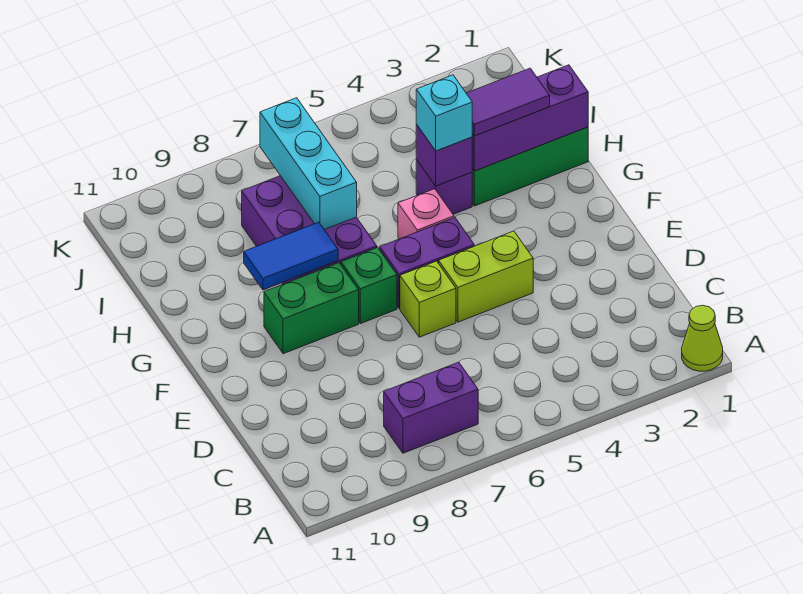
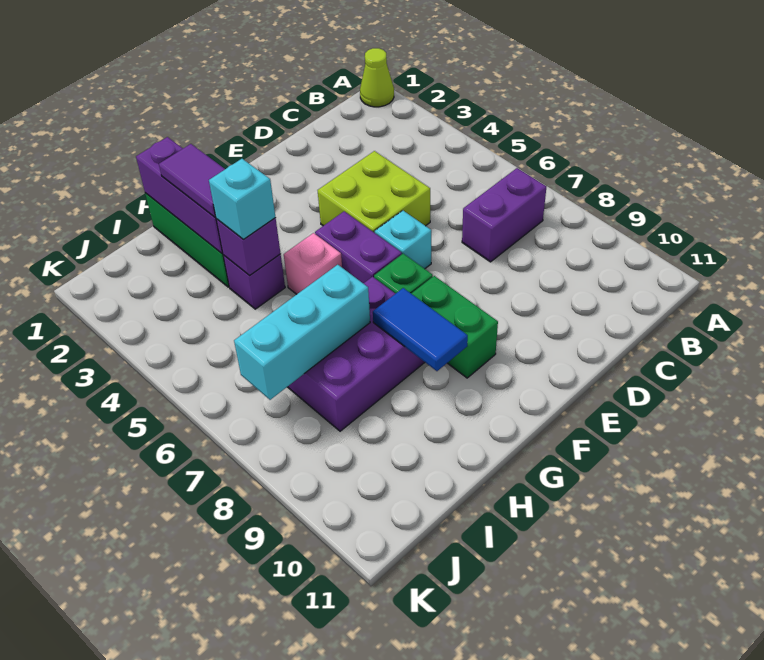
purple brick B7:B8 level 1 -> purple brick B7:C7 level 1
lime brick E4:E5 level 1 -> lime brick D4:E5 level 1
lime brick E6 level 1 -> cyan brick E6 level 1

